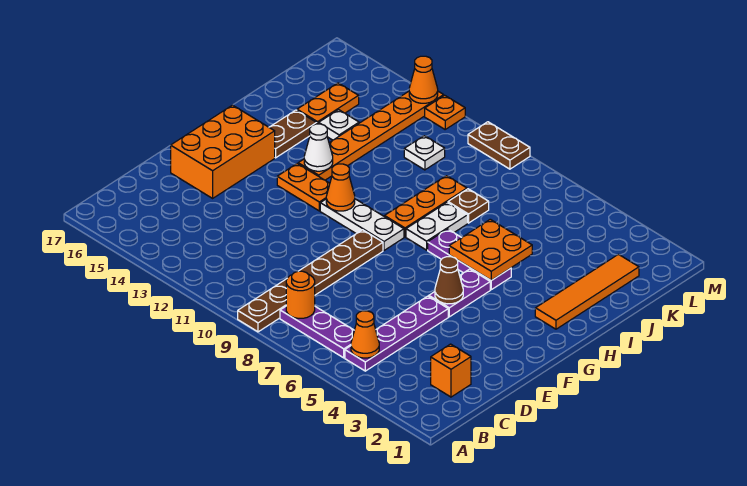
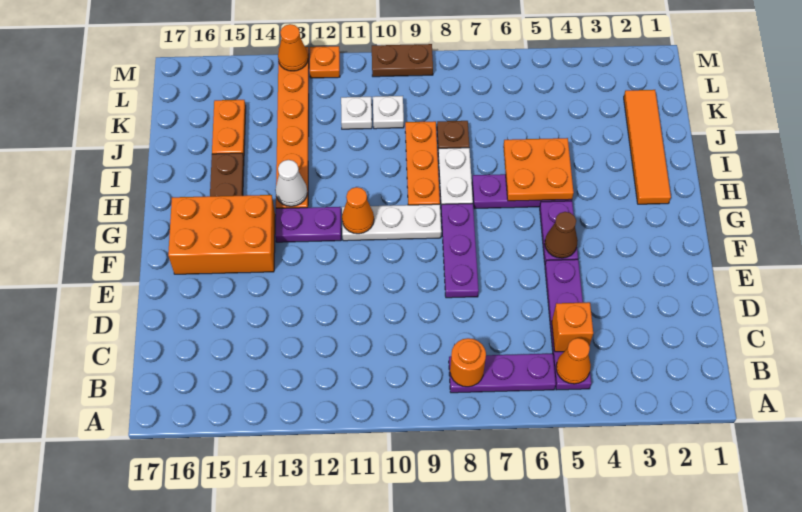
brown plate A9:F9 level 1 -> none
orange brick C2 level 1 -> orange brick C5 level 2
none -> purple plate E8:G8 level 1
orange brick E15:G16 level 1 -> orange brick F14:G16 level 1
orange plate G12:G13 level 1 -> purple plate G12:G13 level 1
white plate J14 level 1 -> white plate K10 level 1

